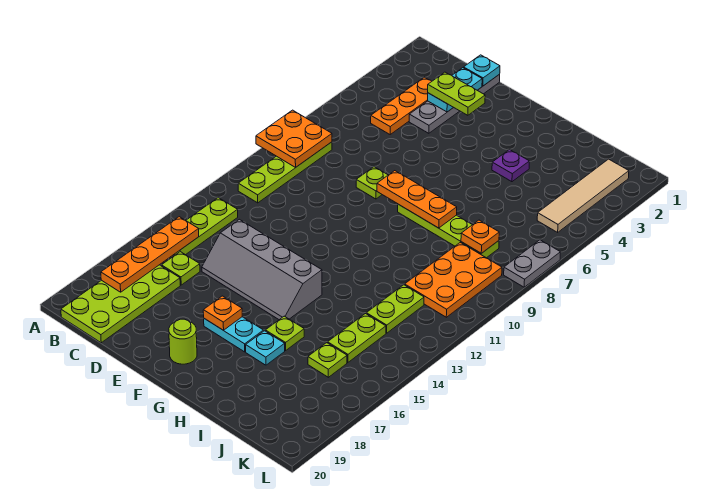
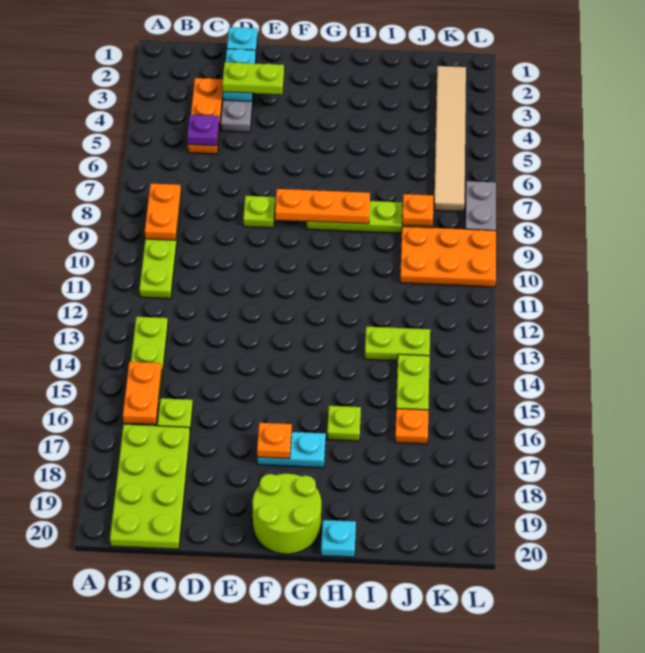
orange plate A8:B9 level 2 -> orange plate B8:B9 level 2
orange plate B15:B18 level 2 -> orange plate B15:B16 level 2
grey slope D14:G15 level 1 top 14 -> none
lime round brick F19 level 1 -> lime round brick F19:G20 level 1
purple plate H4 level 1 -> purple plate C5 level 2
cyan plate H17 level 1 -> cyan plate H20 level 1
orange plate J9:K11 level 1 -> orange plate J9:L10 level 1
lime plate J12:J13 level 1 -> lime plate I13:J13 level 1
lime plate J16 level 1 -> orange plate J16 level 1
tan tile K2:K5 level 1 -> tan tile K2:K7 level 1

